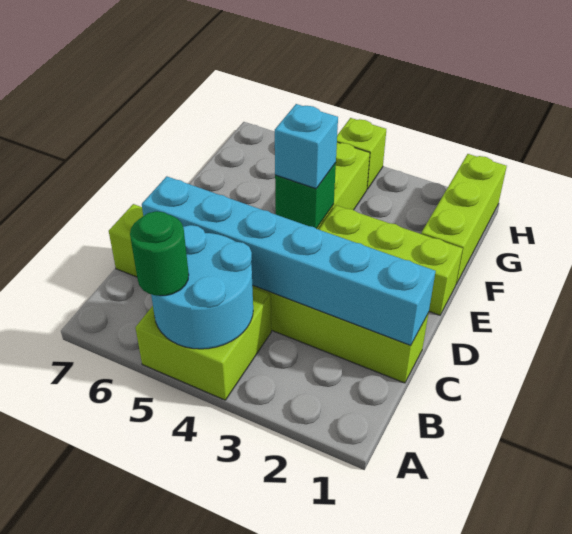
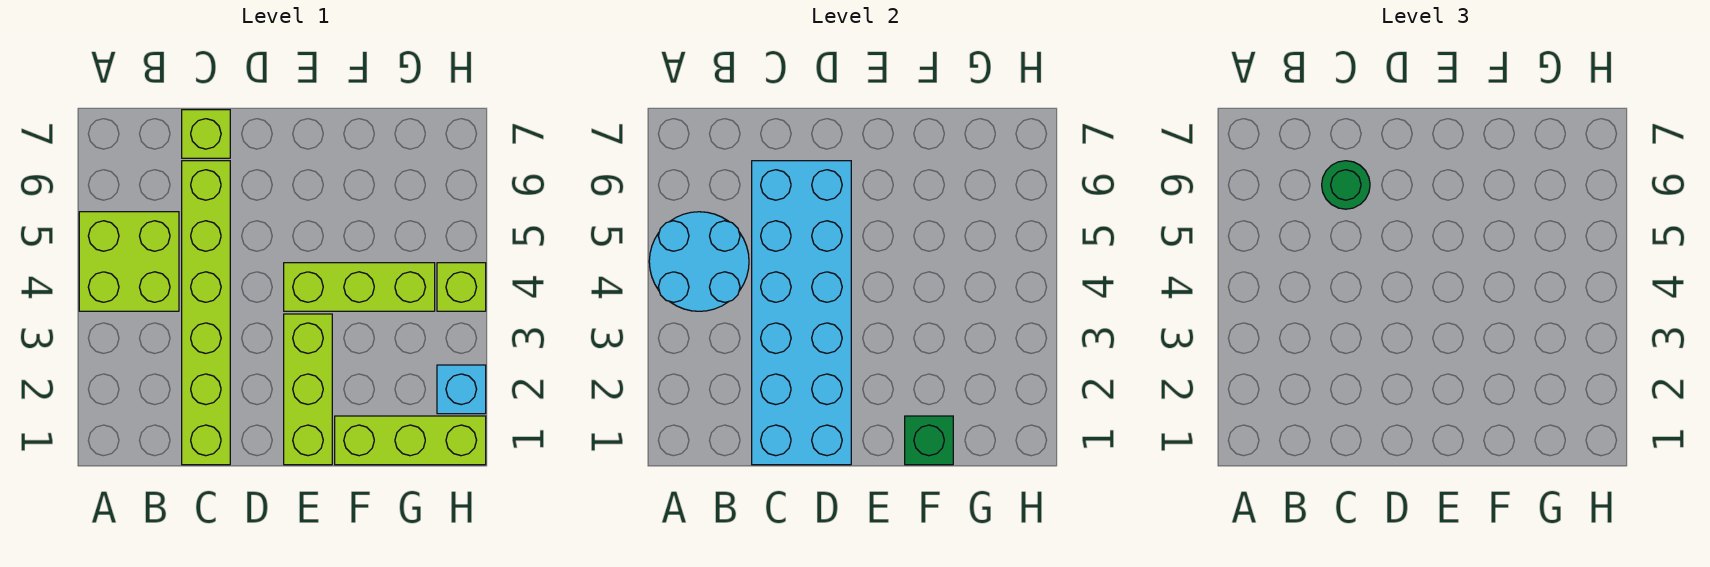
green round brick A5 level 3 -> green round brick C6 level 3
cyan brick C1:C6 level 2 -> cyan brick C1:D6 level 2
green brick E4 level 2 -> green brick F1 level 2
cyan brick E4 level 3 -> cyan brick H2 level 1

